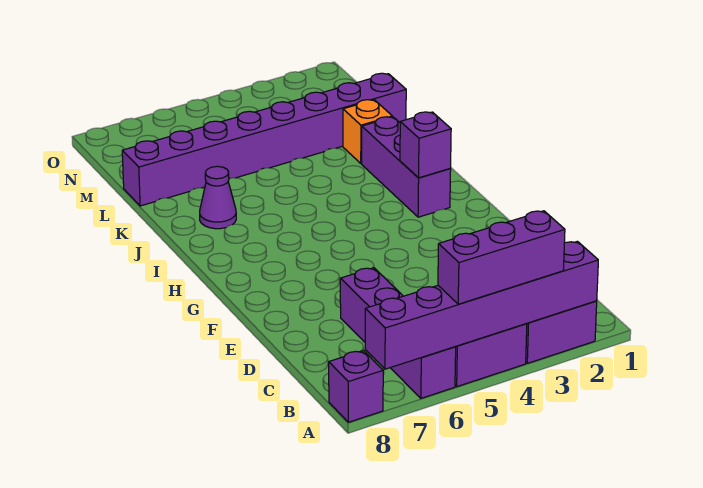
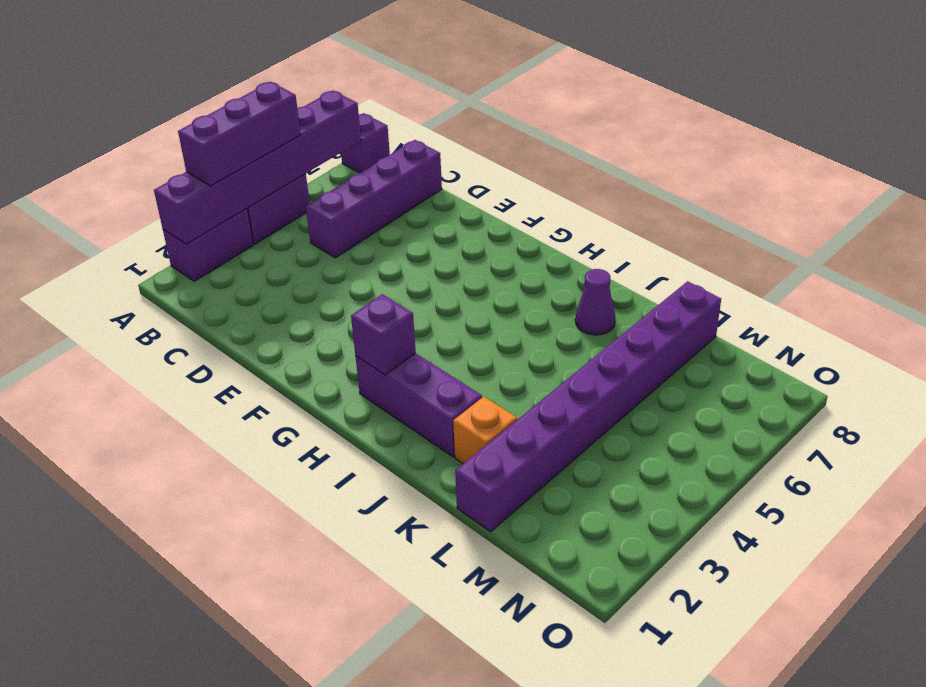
purple brick A6:D6 level 1 -> purple brick C5:C8 level 1

